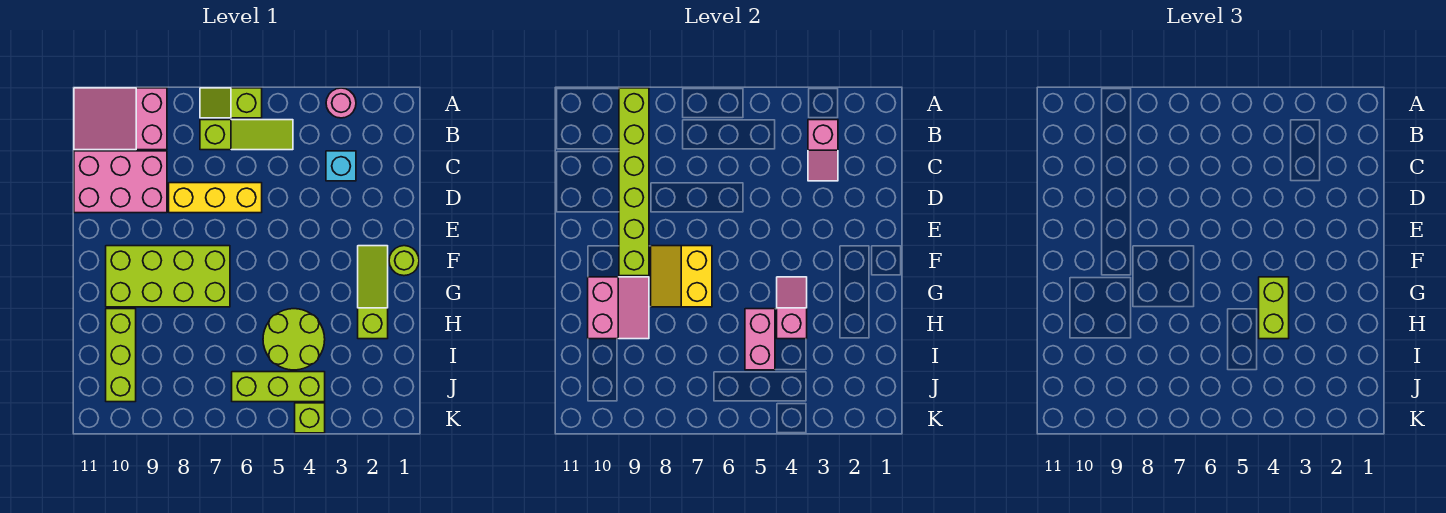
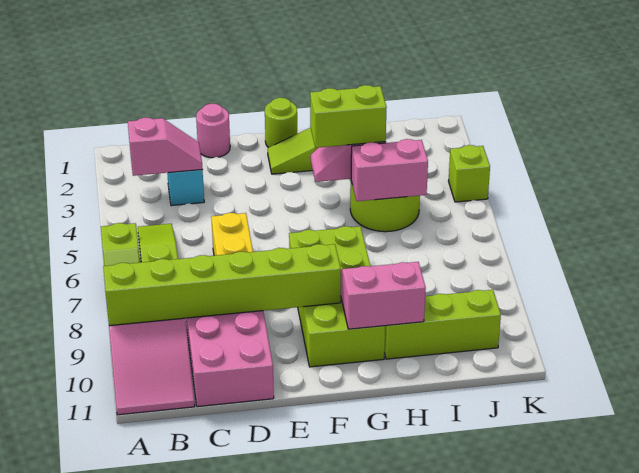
pink round brick A3 level 1 -> pink round brick D1 level 1
yellow slope F7:G8 level 2 top 7 -> none
lime brick J4:J6 level 1 -> none

